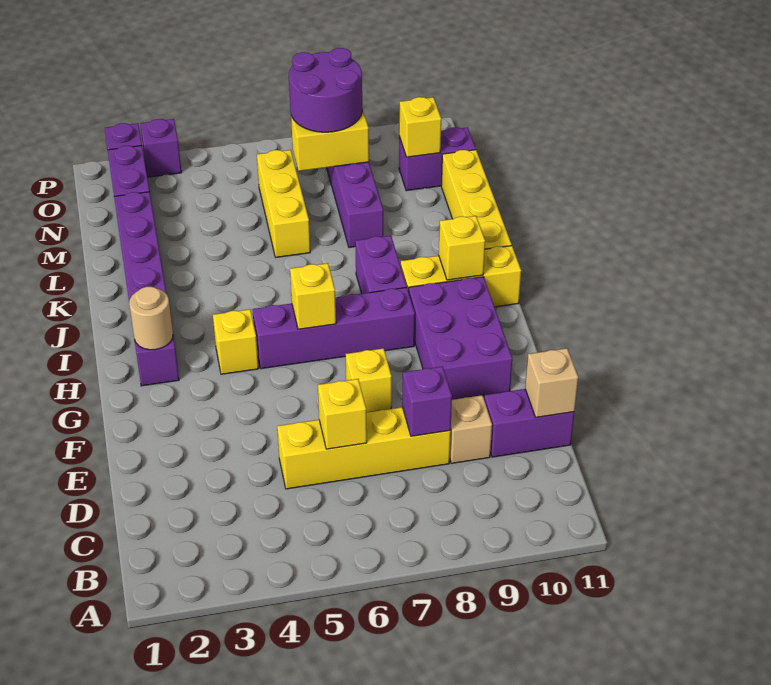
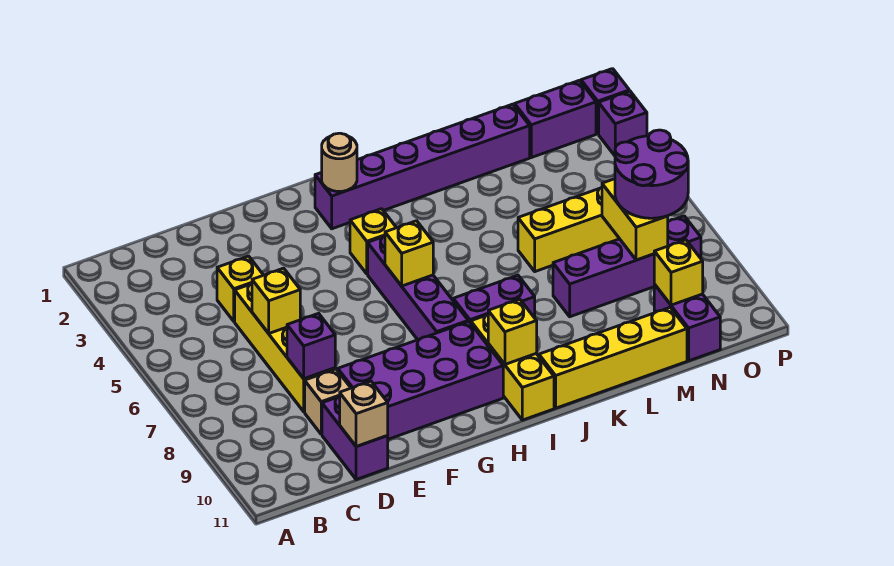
yellow brick F7 level 1 -> yellow brick D4 level 1
purple brick F9:H10 level 1 -> purple brick E9:H10 level 1

